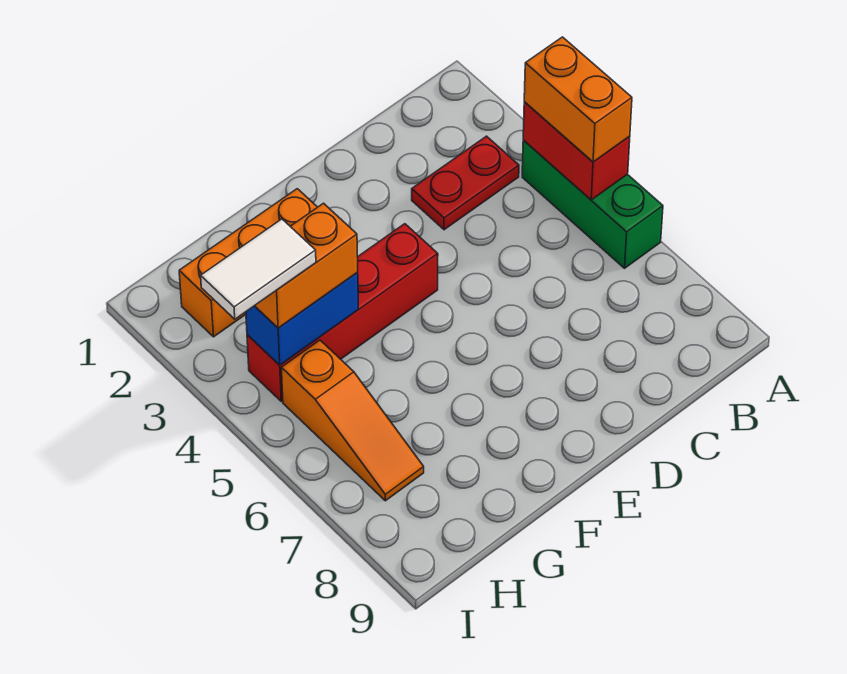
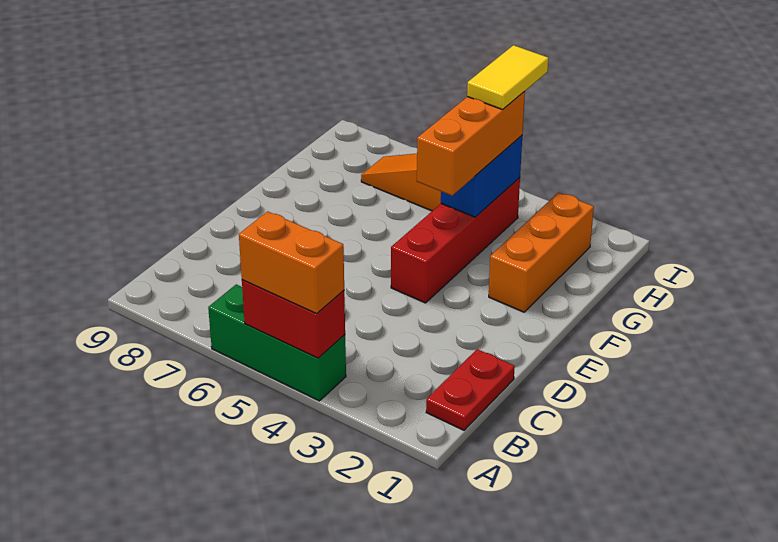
red plate B3:C3 level 1 -> red plate B1:C1 level 1
orange brick G4:H4 level 3 -> orange brick F4:H4 level 3
white tile H4:I4 level 4 -> yellow tile H4:I4 level 4

